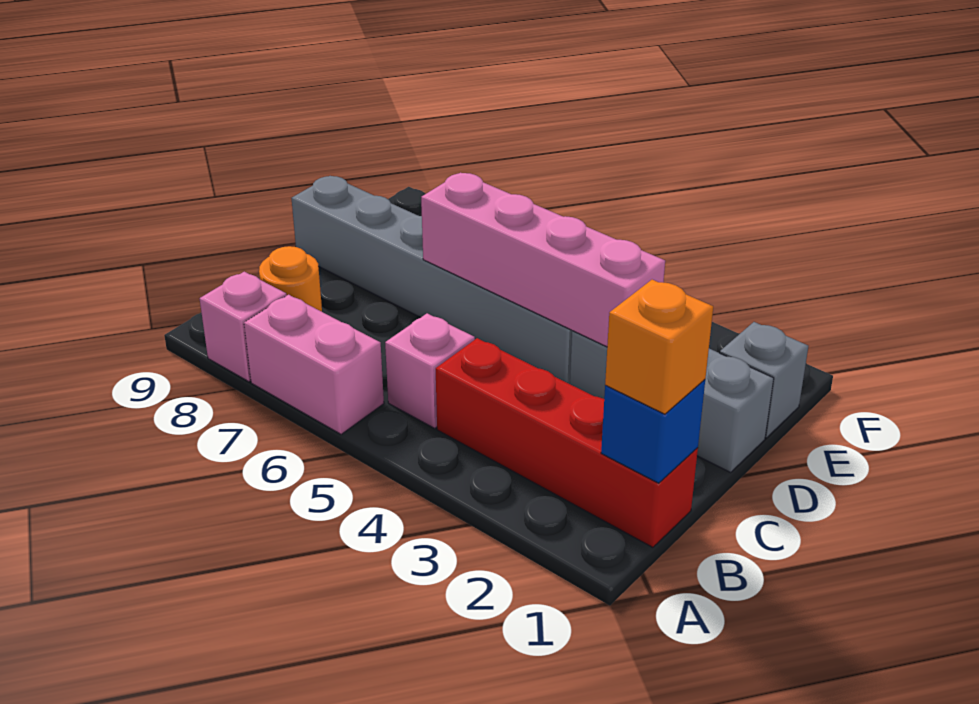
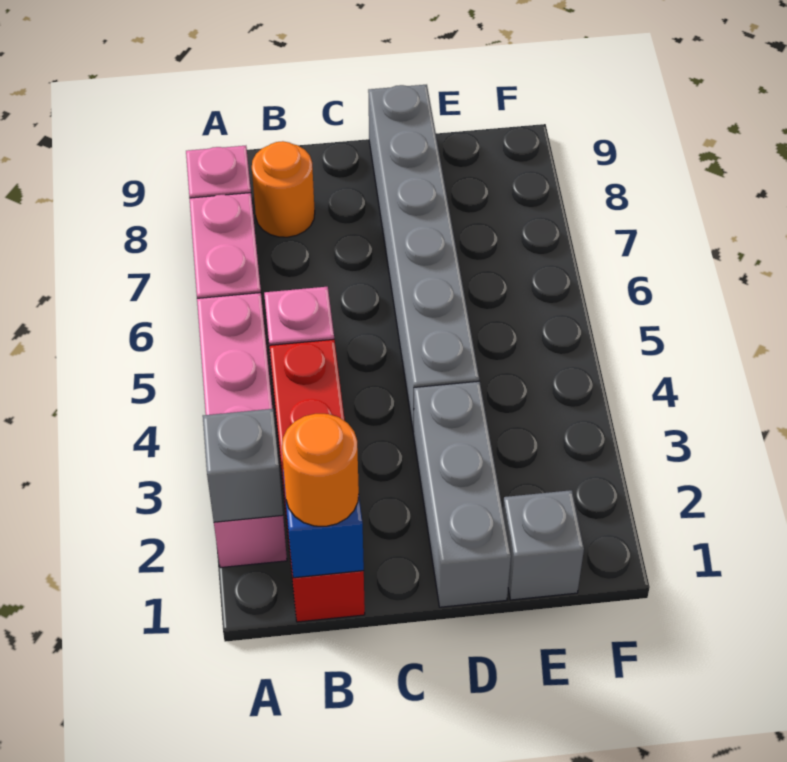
none -> grey brick A2 level 2
orange brick B1 level 3 -> orange round brick B1 level 3
pink brick D3:D6 level 2 -> pink brick A2:A5 level 1

